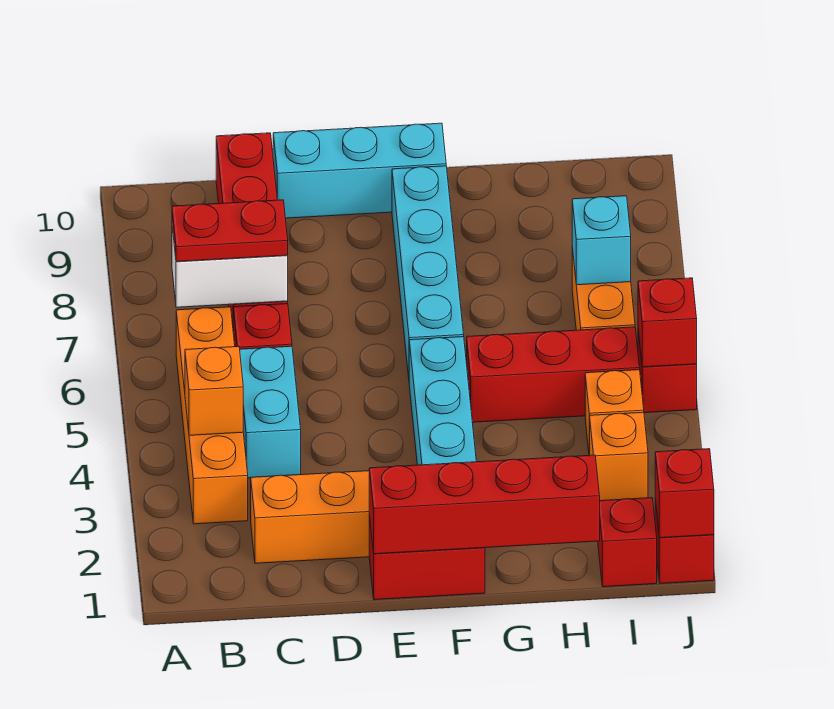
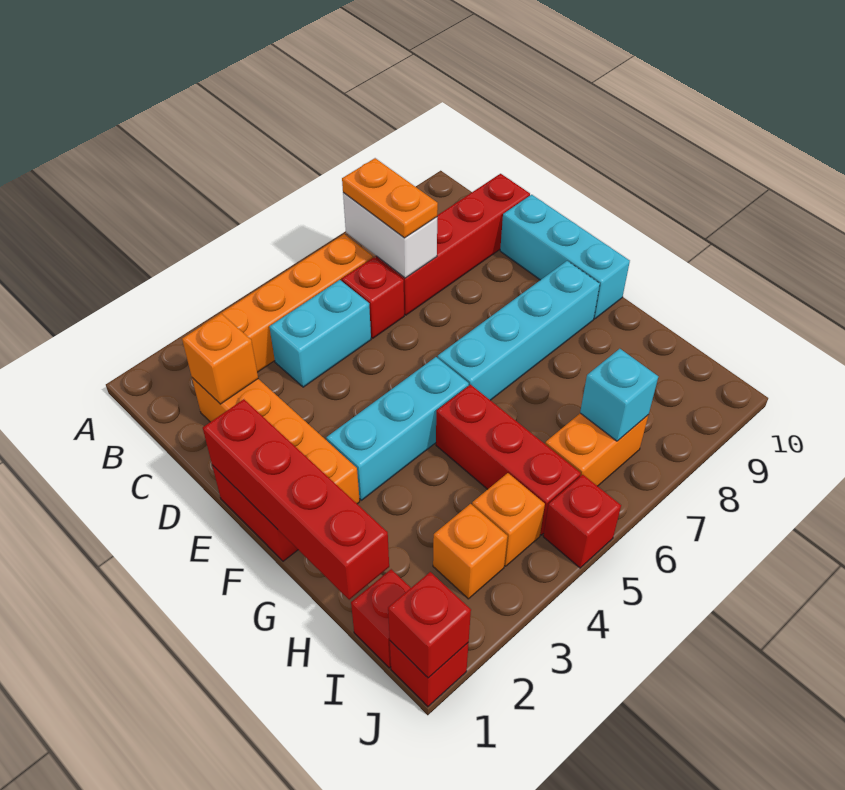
orange brick B4 level 2 -> orange brick C2 level 2
red plate B7:C7 level 3 -> orange plate B7:C7 level 3
red brick J5 level 2 -> none

